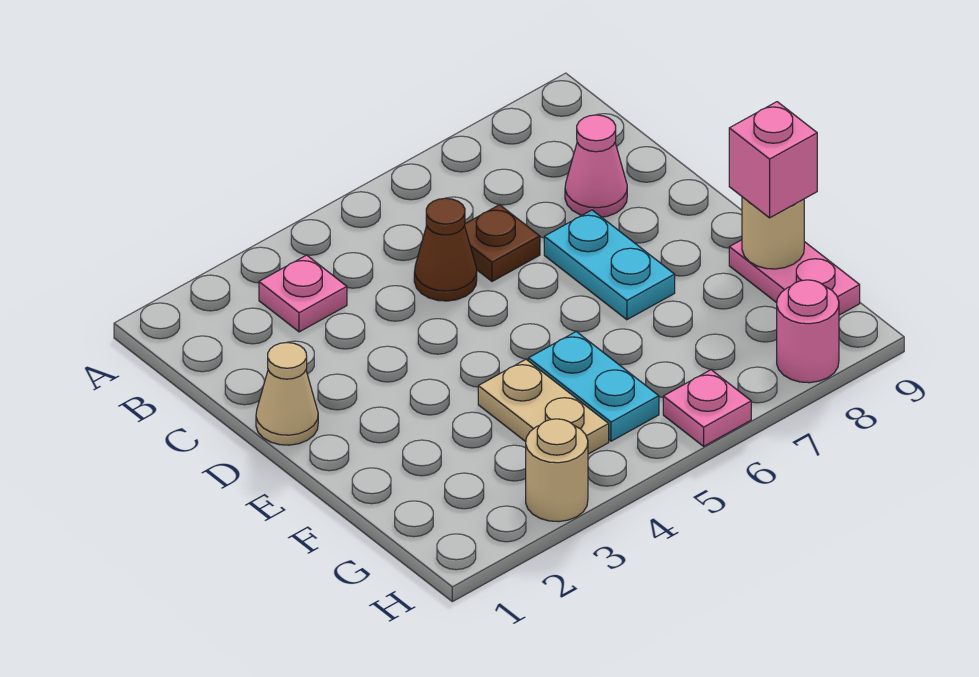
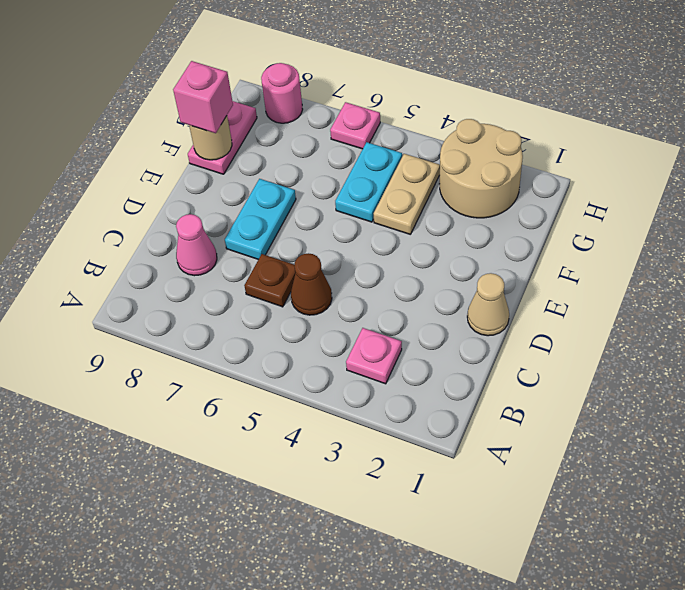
tan round brick H3 level 1 -> tan round brick G2:H3 level 1

